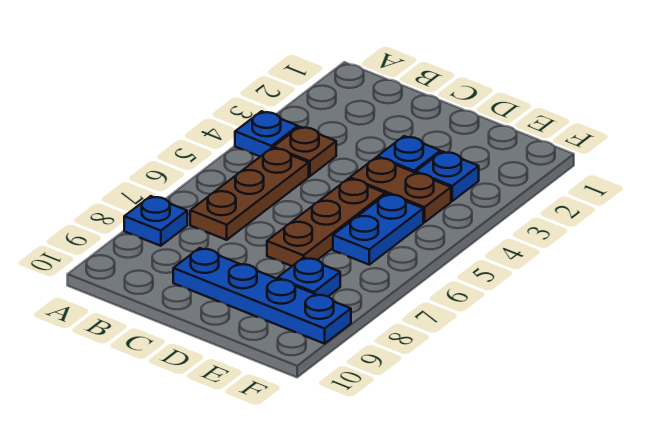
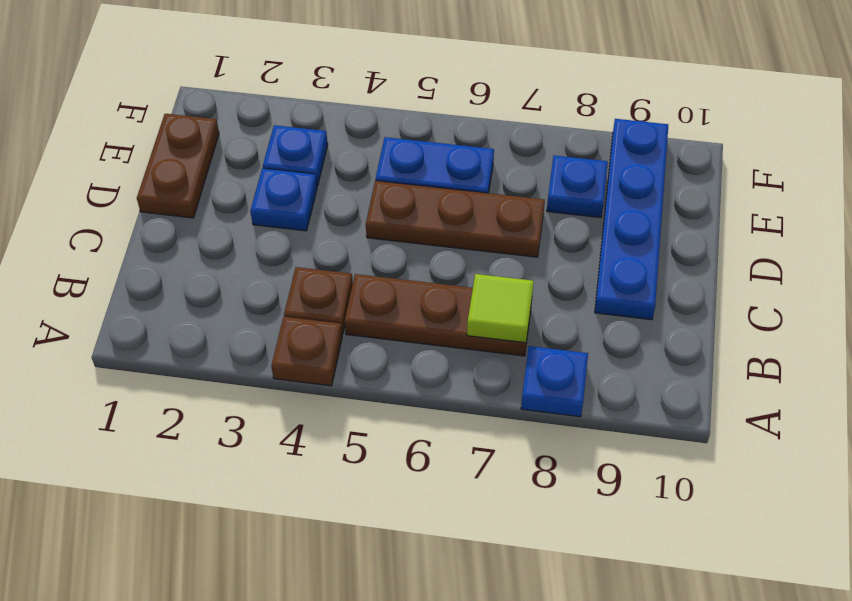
blue plate A4 level 1 -> brown plate A4 level 1
none -> lime tile B7 level 2
brown plate D4:E4 level 1 -> brown plate D1:E1 level 1

